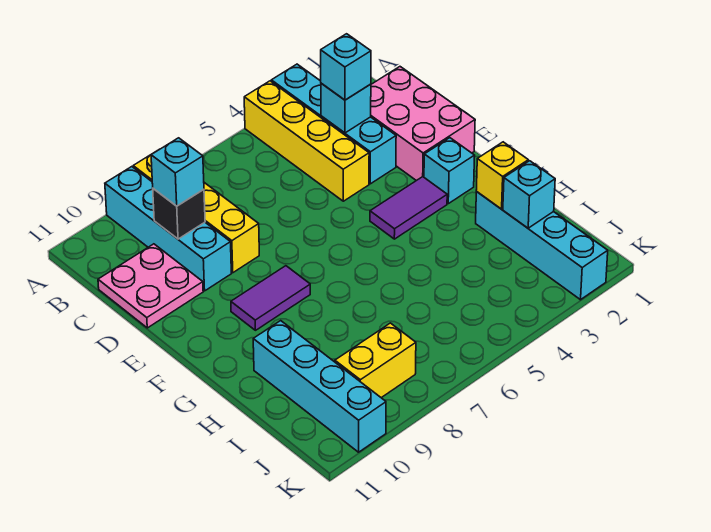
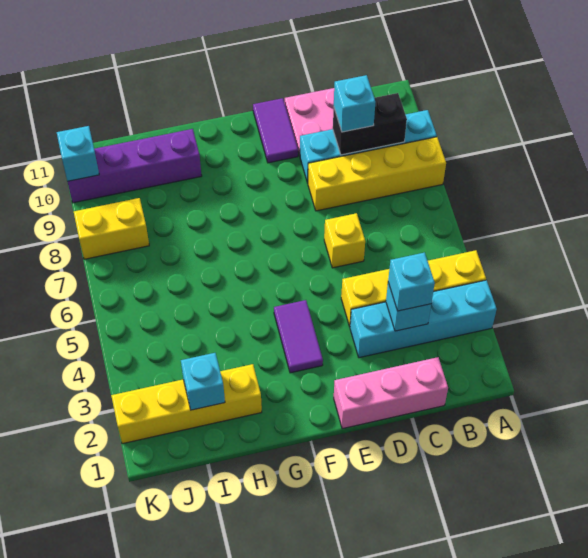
pink brick C1:E2 level 1 -> pink brick C1:E1 level 1
black brick C9 level 2 -> black brick B9:C9 level 2
cyan brick F2 level 1 -> cyan brick K10 level 2
purple tile F8:F9 level 1 -> purple tile E10:E11 level 1
cyan brick H2:K2 level 1 -> yellow brick H2:K2 level 1
yellow brick H2 level 2 -> yellow brick D6 level 1
cyan brick H10:K10 level 1 -> purple brick H10:K10 level 1
yellow brick J8:J9 level 1 -> yellow brick J8:K8 level 1

